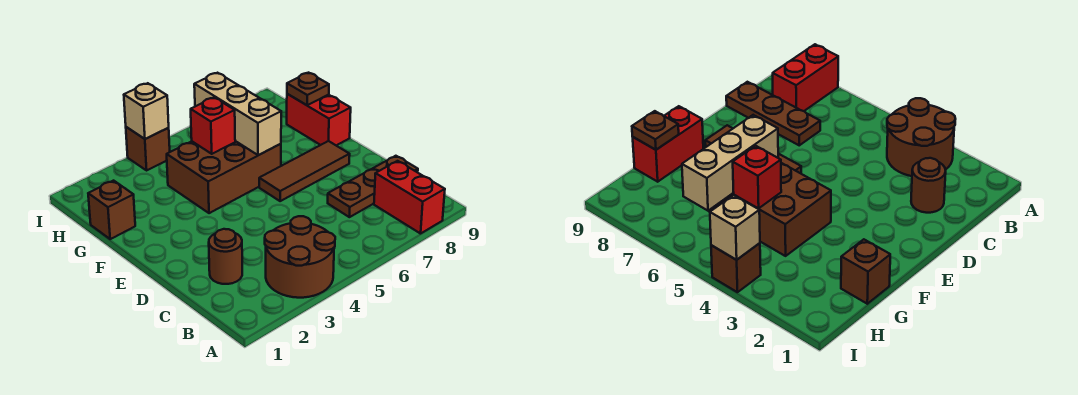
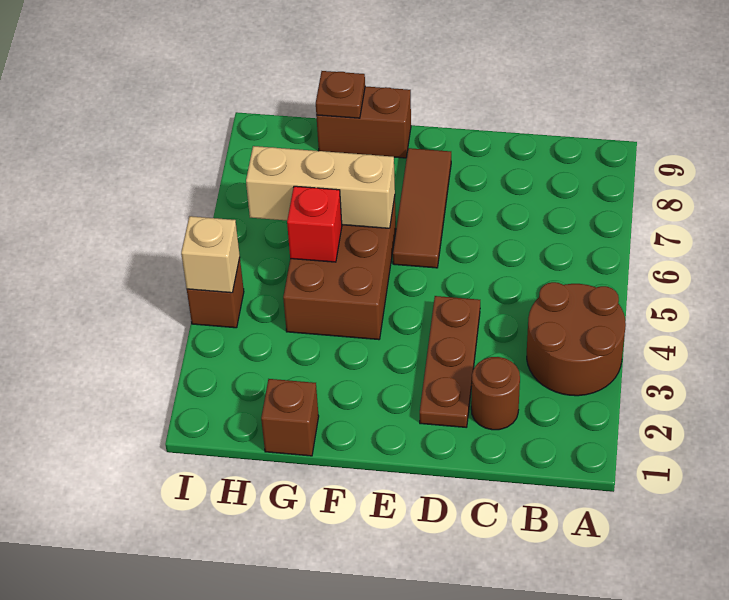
red brick A8:B8 level 1 -> none
brown plate C7:C9 level 1 -> brown plate D2:D4 level 1
red brick F9:G9 level 1 -> brown brick F9:G9 level 1

